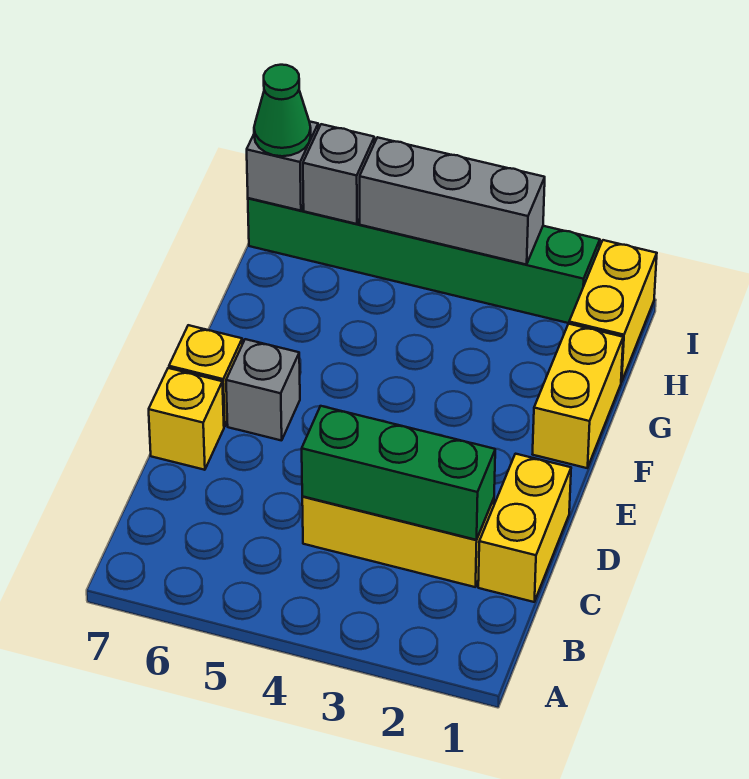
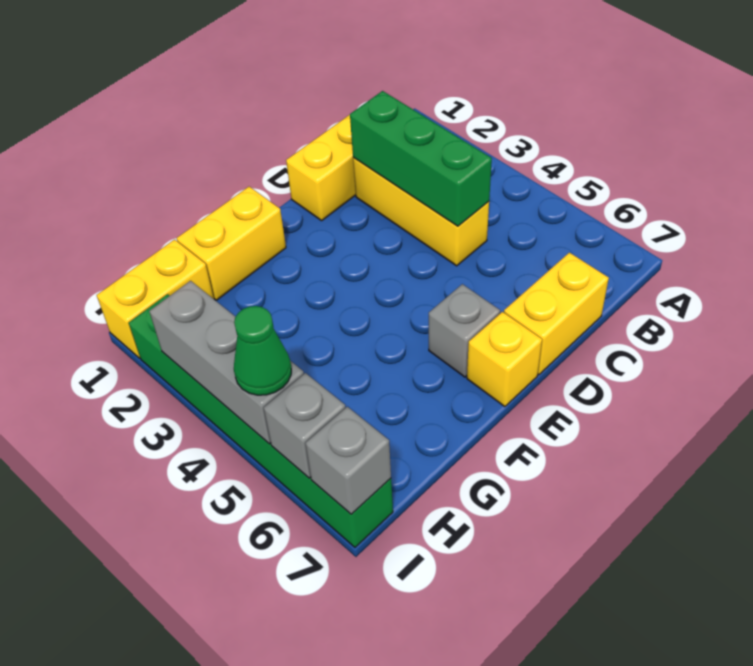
yellow brick D7 level 1 -> yellow brick C7:D7 level 1
green cone I7 level 3 -> green cone I5 level 3

